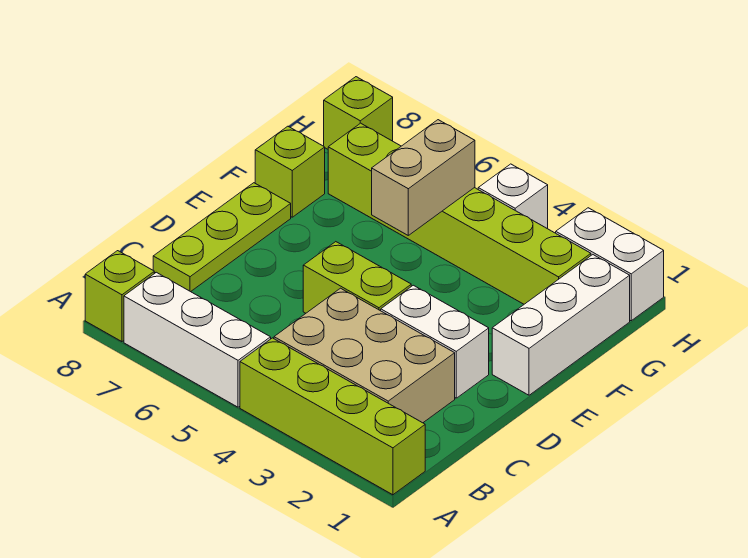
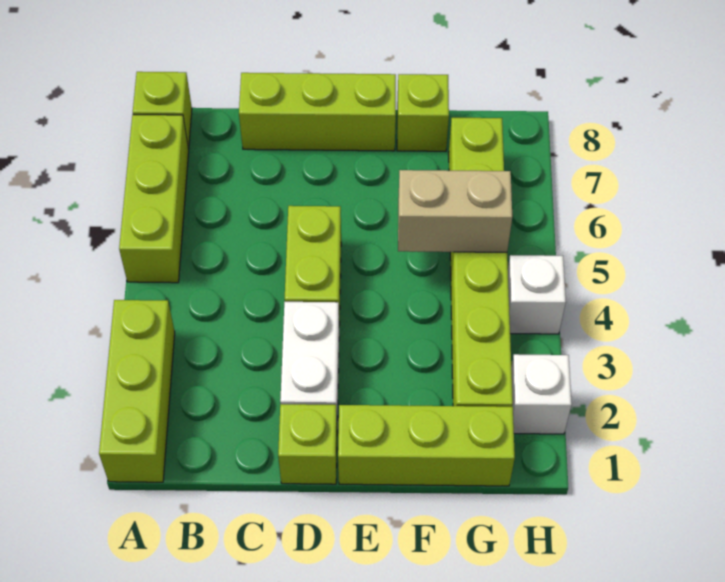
lime brick A1:A4 level 1 -> lime brick A1:A3 level 1
white brick A5:A7 level 1 -> lime brick A5:A7 level 1
tan brick B2:C4 level 1 -> none
lime plate C8:E8 level 1 -> lime brick C8:E8 level 1
white brick E1:G1 level 1 -> lime brick E1:G1 level 1
white brick H1:H2 level 1 -> white brick H2 level 1
lime brick H8 level 1 -> lime brick D1 level 1

